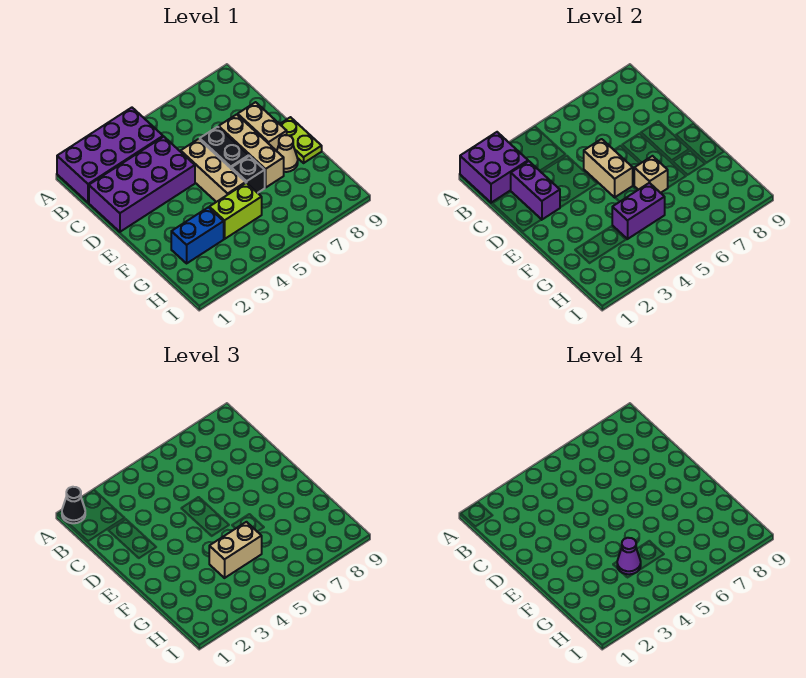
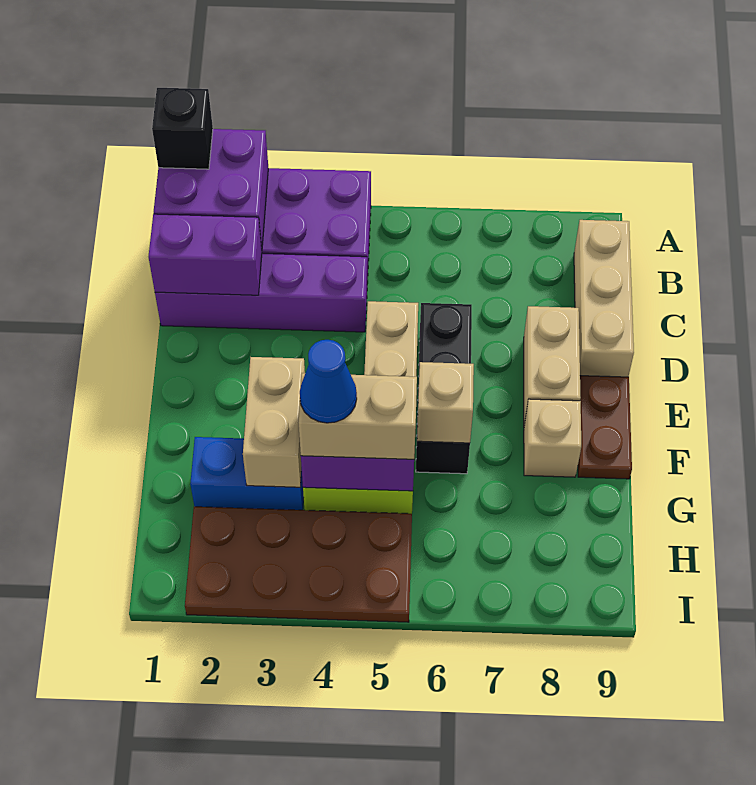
black cone A1 level 3 -> black brick A1 level 3
purple brick C1:D4 level 1 -> purple brick C1:C4 level 1
purple brick C2:D2 level 2 -> purple brick C1:C2 level 2
tan brick D5:E5 level 2 -> tan brick F3:G3 level 2
tan brick D7:F7 level 1 -> tan brick B9:D9 level 1
lime plate E9:F9 level 1 -> brown plate E9:F9 level 1
tan cone F8 level 1 -> tan brick F8 level 1
purple cone G4 level 4 -> blue cone G4 level 4
none -> brown plate H2:I5 level 1

